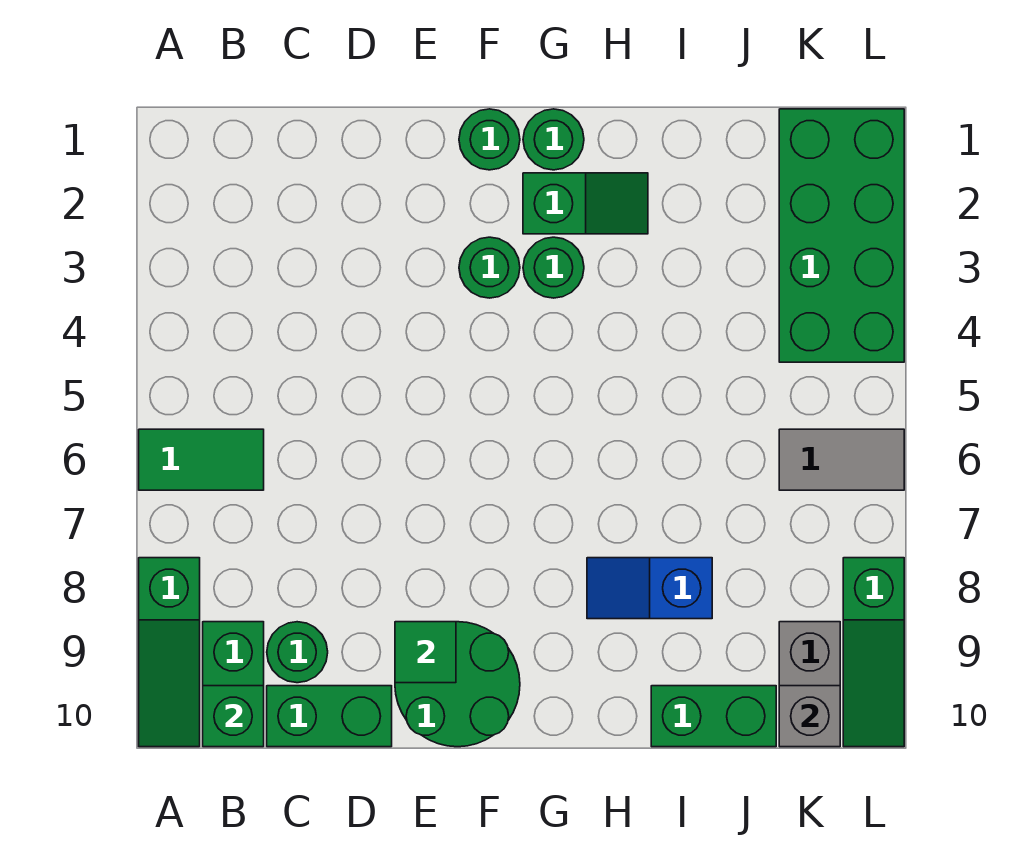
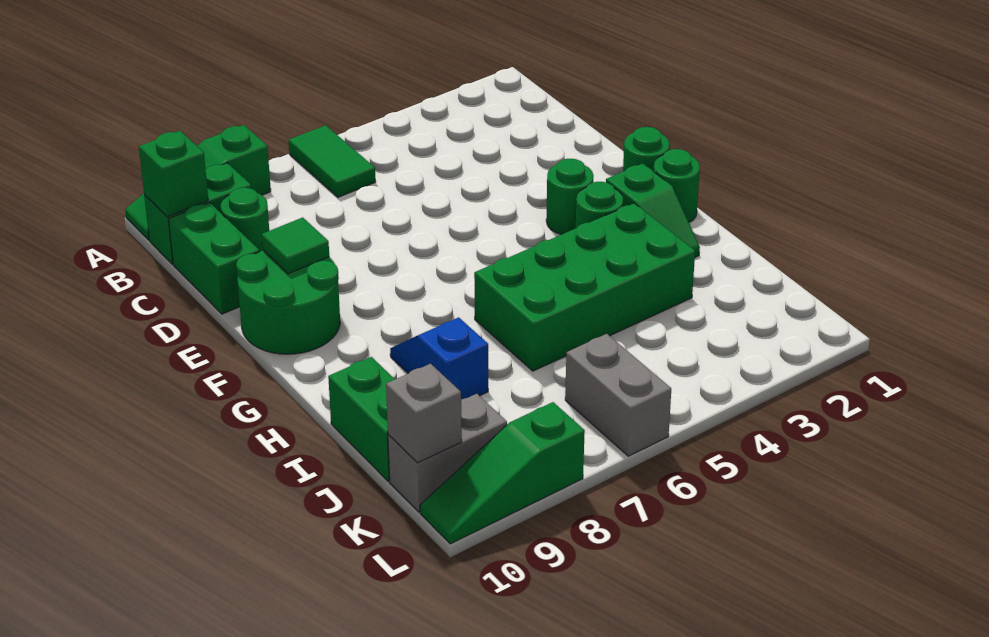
green brick K1:L4 level 1 -> green brick H3:I6 level 1
grey tile K6:L6 level 1 -> grey brick K6:L6 level 1

